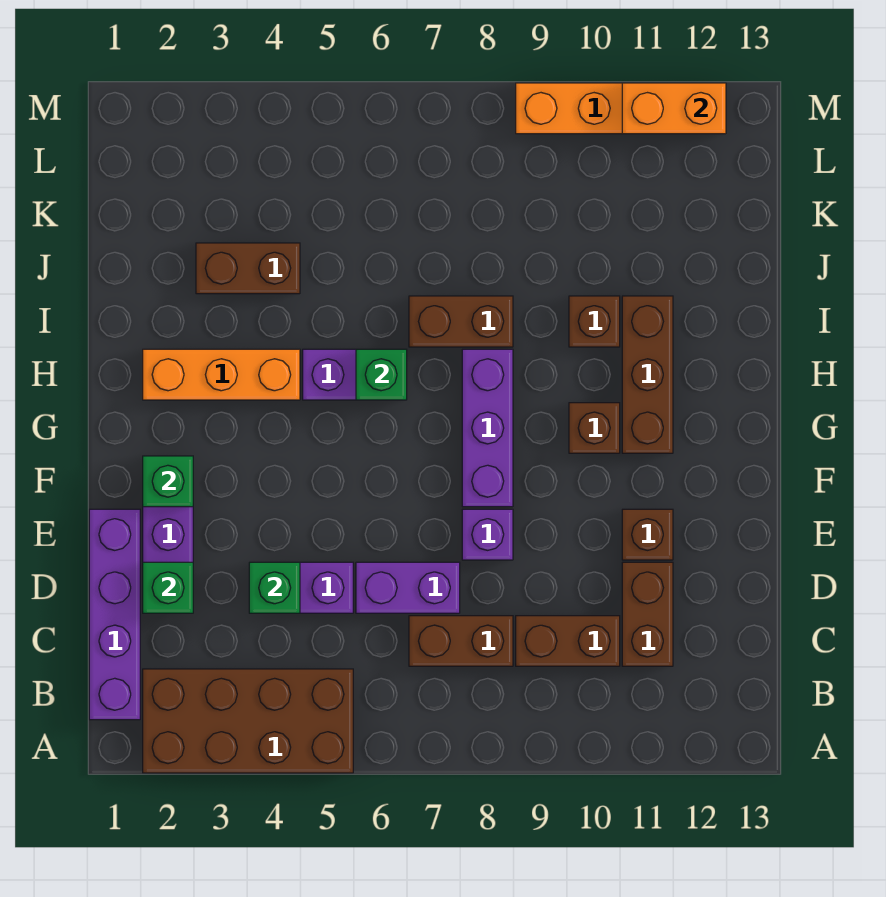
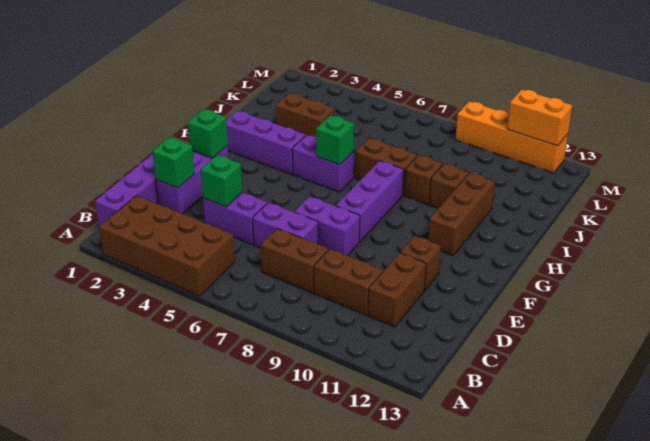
purple brick E8 level 1 -> purple brick E7:E8 level 1
brown brick G10 level 1 -> brown brick I9 level 1
orange brick H2:H4 level 1 -> purple brick H2:H4 level 1

